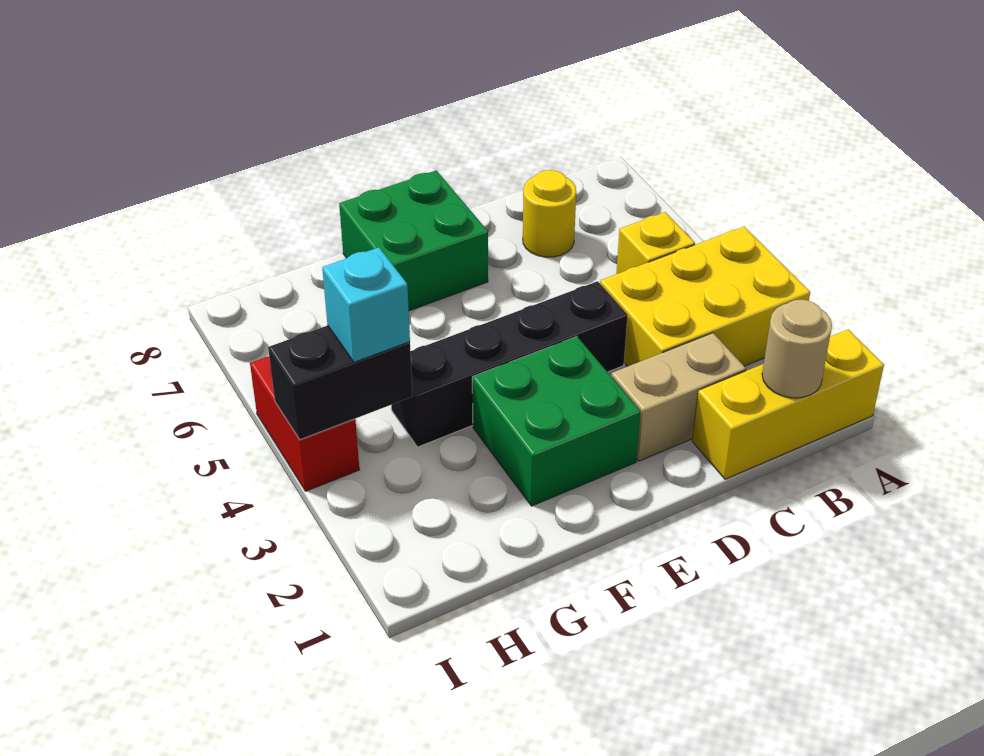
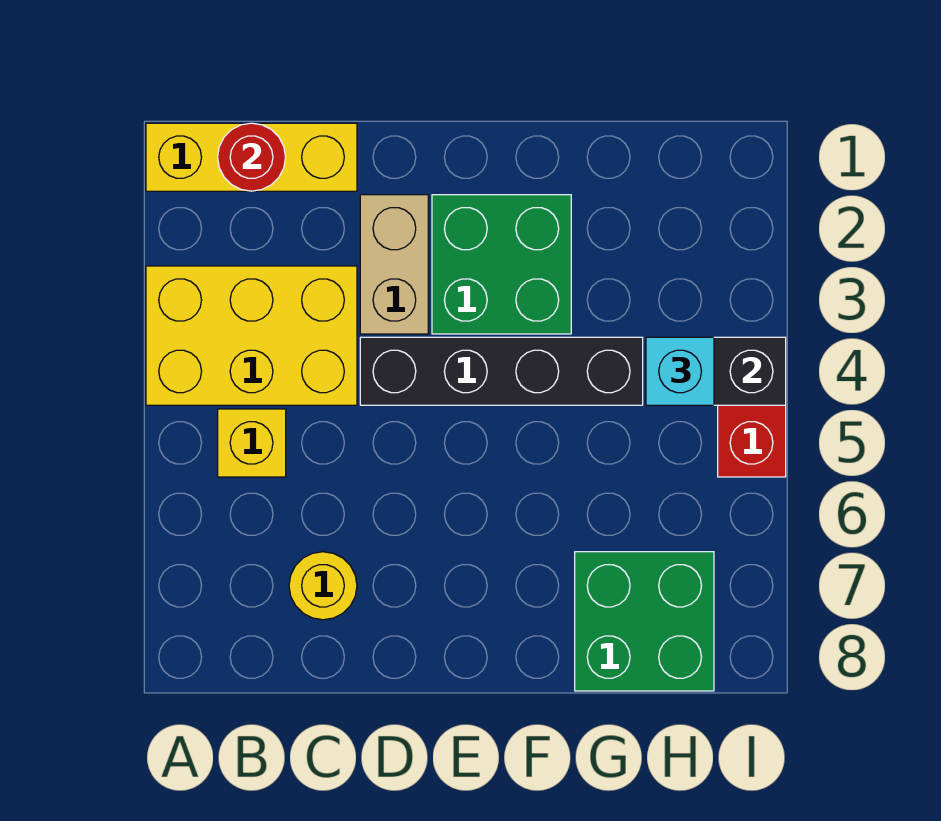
tan round brick B1 level 2 -> red round brick B1 level 2
tan brick C2:D2 level 1 -> tan brick D2:D3 level 1
green brick E7:F8 level 1 -> green brick G7:H8 level 1

